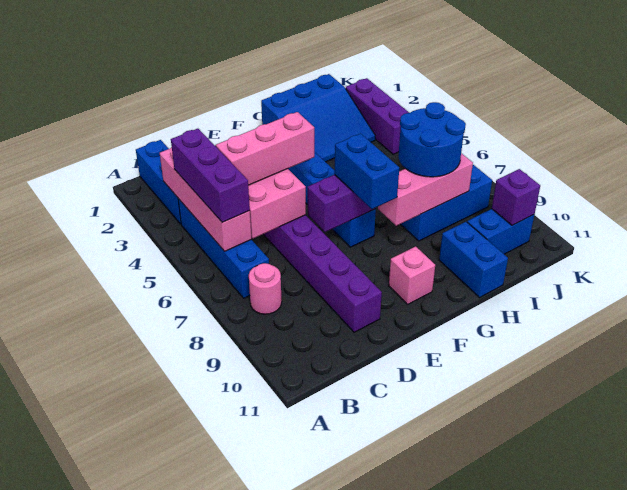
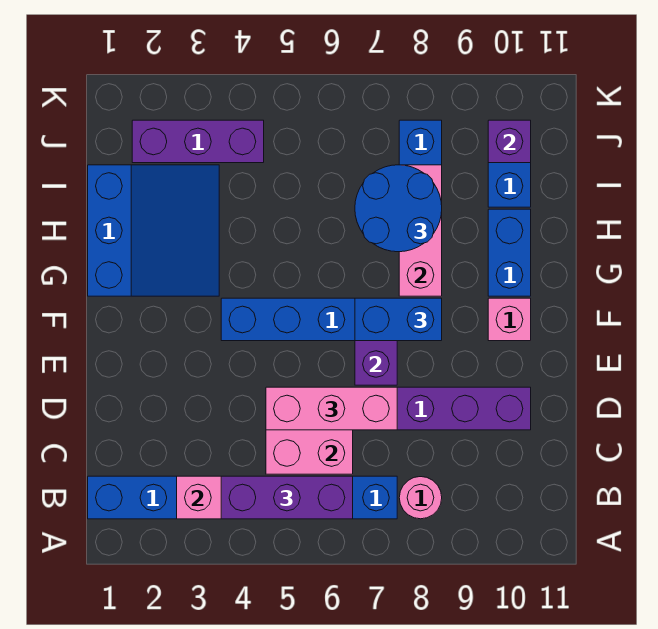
pink brick C5:E5 level 3 -> pink brick D5:D7 level 3
blue brick H10:H11 level 1 -> blue brick G10:H10 level 1

